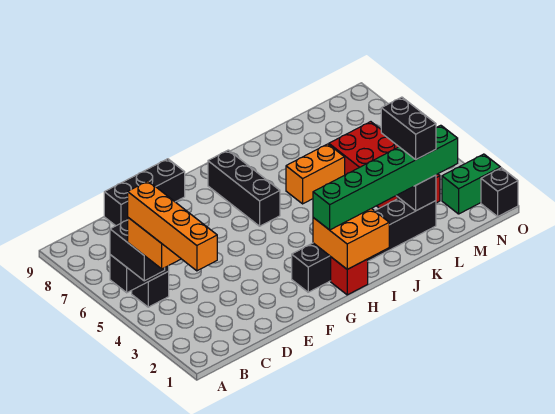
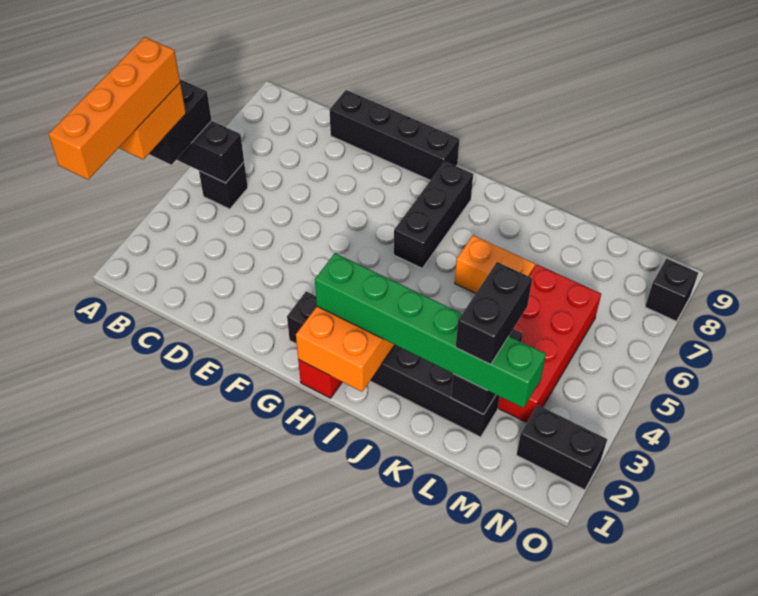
black brick D9:F9 level 1 -> black brick D9:G9 level 1
green brick N2:O2 level 1 -> black brick N2:O2 level 1
black brick O1 level 1 -> black brick O8 level 1

